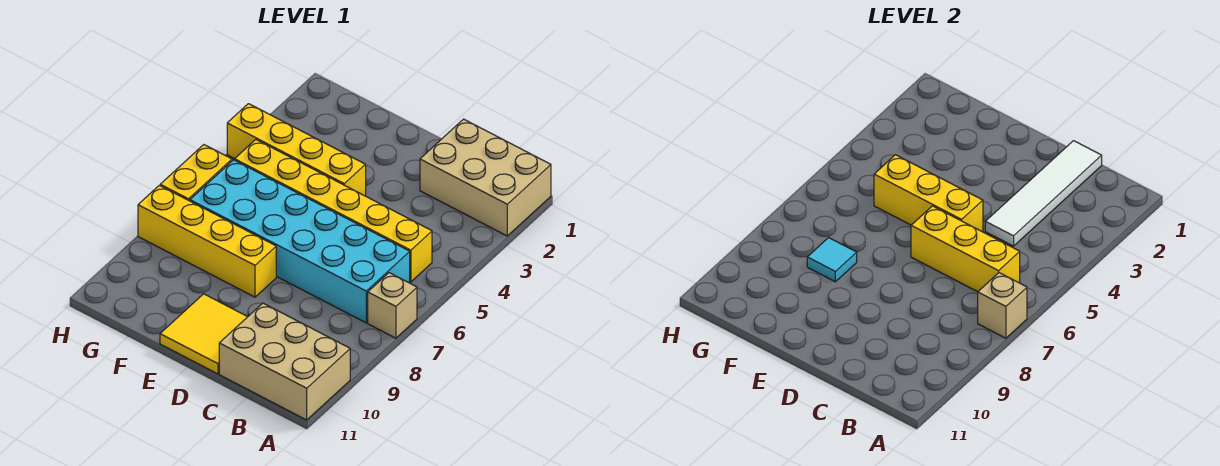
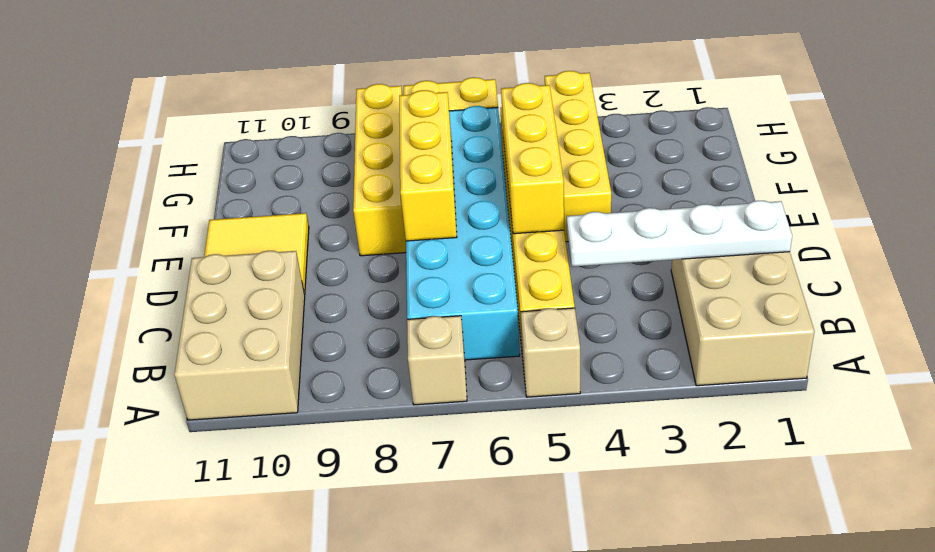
tan brick A7 level 2 -> tan brick A5 level 1
yellow brick B6:D6 level 2 -> yellow brick D7:F7 level 2
white tile C1:C4 level 2 -> white plate C1:C4 level 2
cyan tile F8 level 2 -> none

